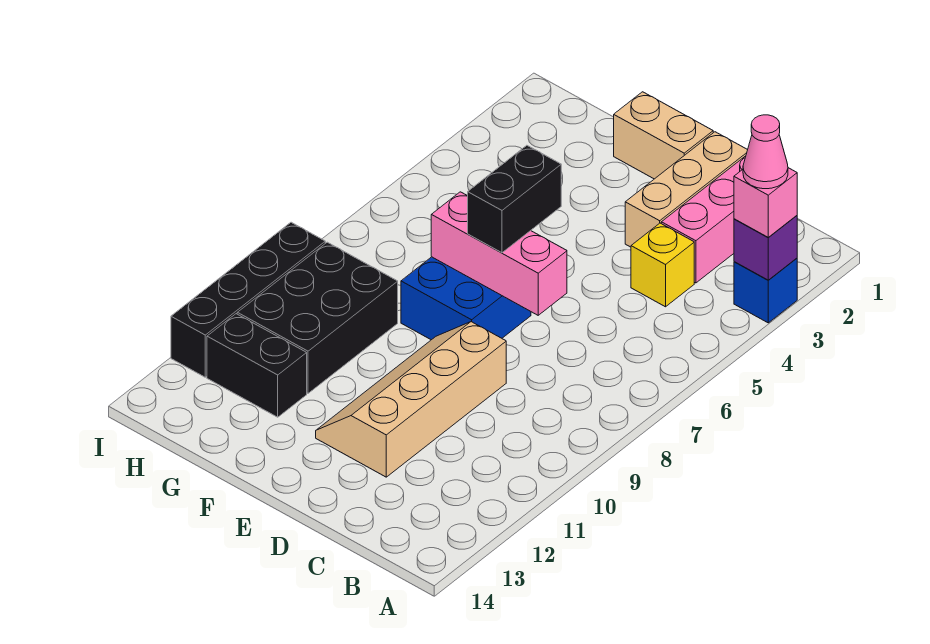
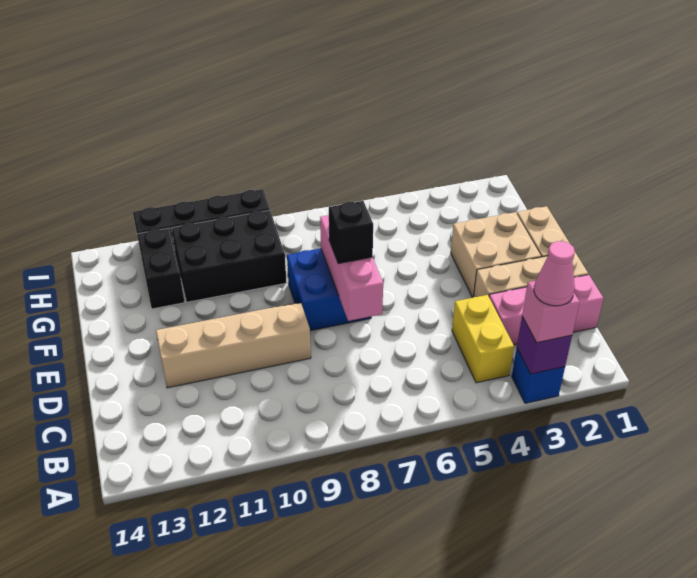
yellow brick C4 level 1 -> yellow brick B4:C4 level 1
none -> tan brick E2:F3 level 1
black brick E6:E7 level 3 -> black brick E7 level 3

